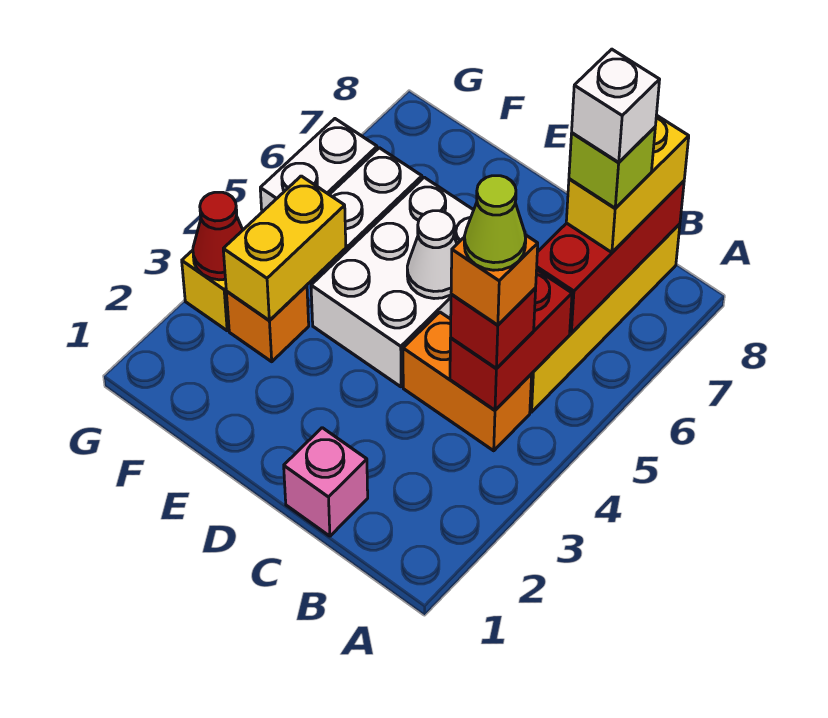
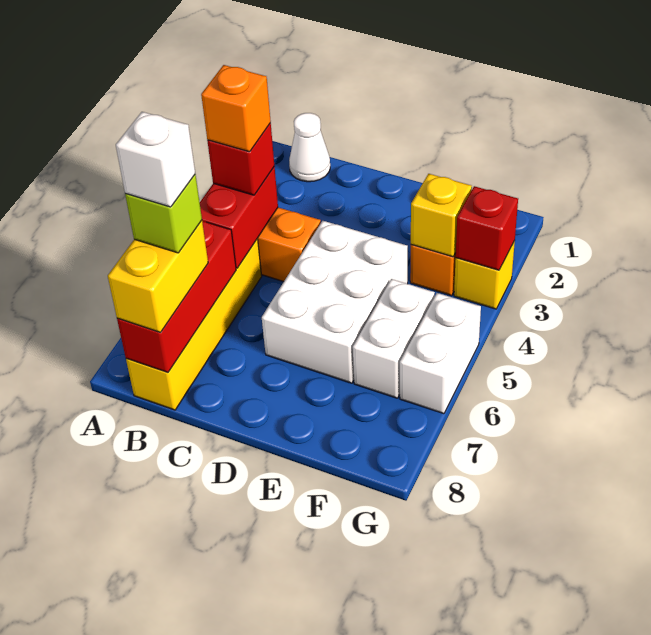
lime cone B4 level 5 -> none
pink brick C1 level 1 -> none
white cone D5 level 2 -> white cone B1 level 1
yellow brick F3:F4 level 2 -> yellow brick F3 level 2
red cone G3 level 2 -> red brick G3 level 2

